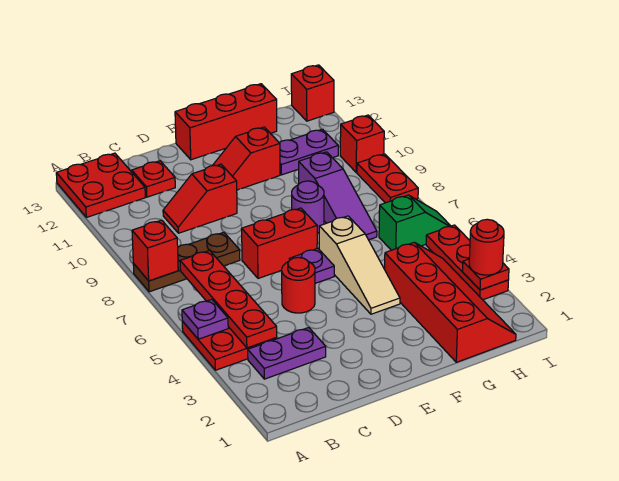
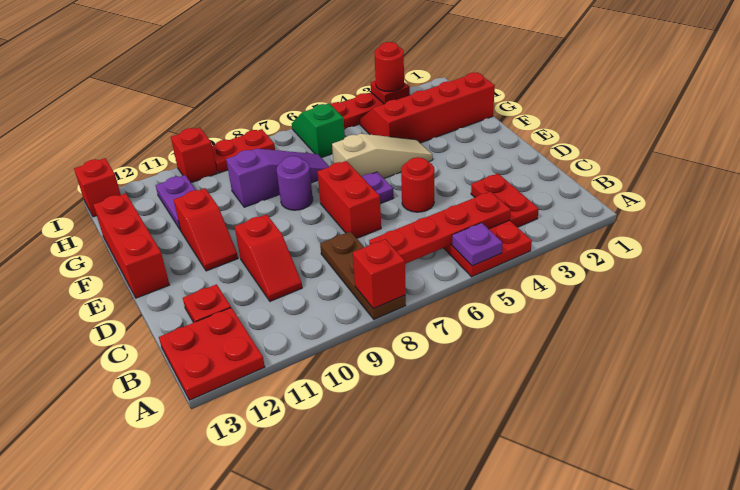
purple plate B3:C3 level 1 -> red plate B3:C3 level 1

